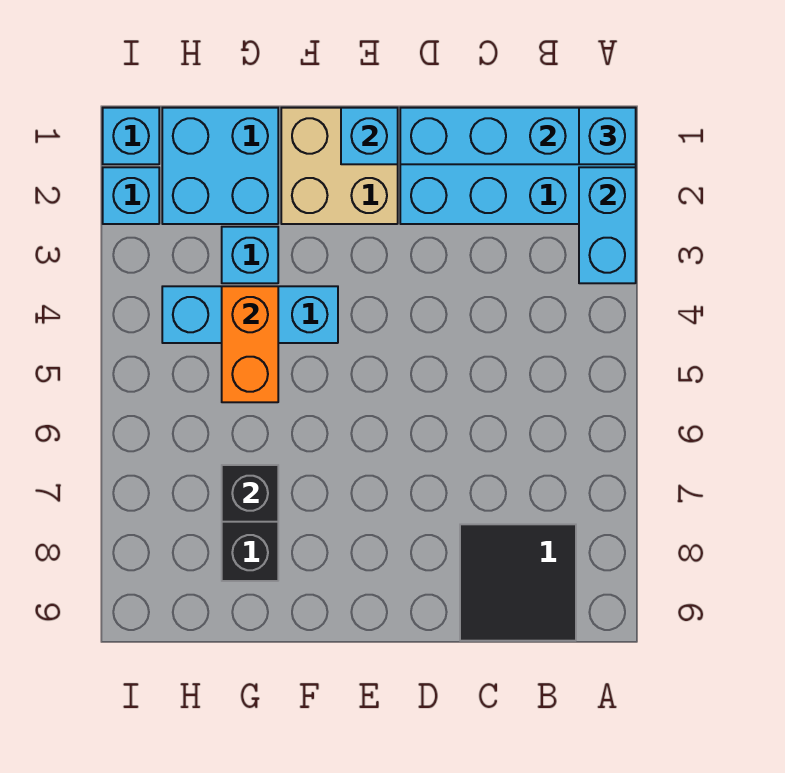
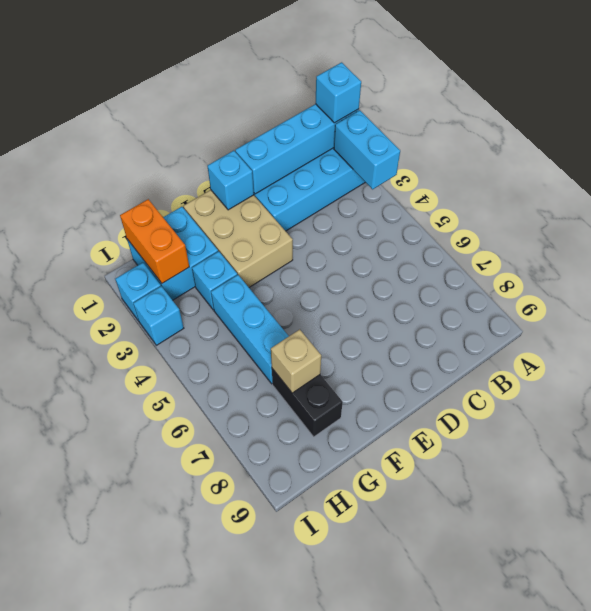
black tile B8:C9 level 1 -> none
tan brick E1:F2 level 1 -> tan brick E1:F3 level 1
cyan brick F4:H4 level 1 -> cyan brick G4:G6 level 1
orange brick G4:G5 level 2 -> orange brick H1:H2 level 2
black brick G7 level 2 -> tan brick G7 level 2
cyan brick I1 level 1 -> cyan brick I3 level 1

